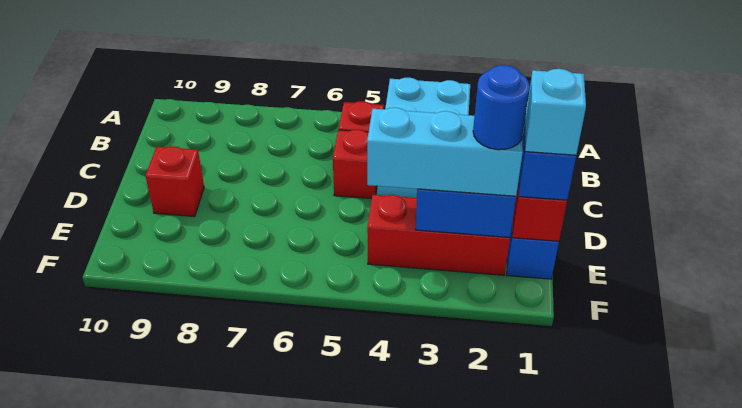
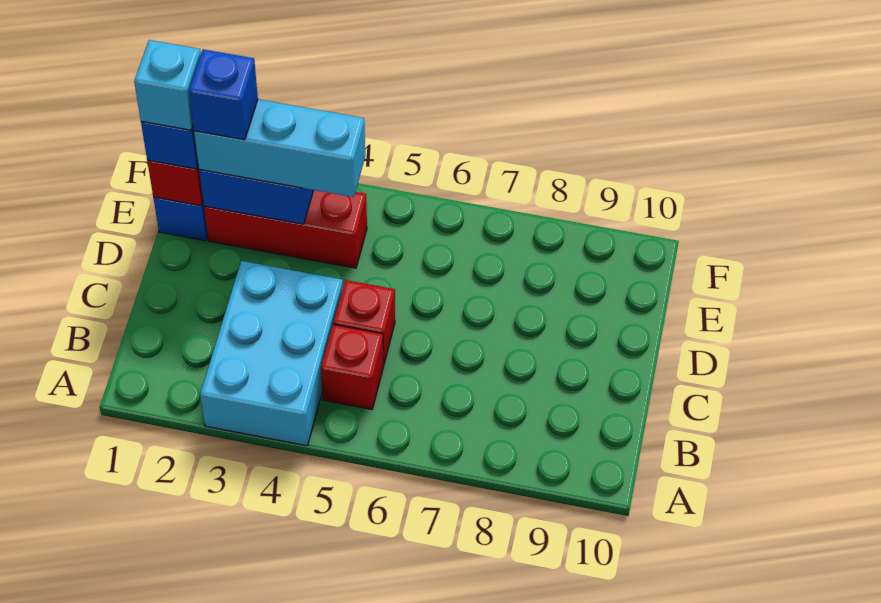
red brick D9 level 1 -> none
blue round brick E2 level 4 -> blue brick E2 level 4

